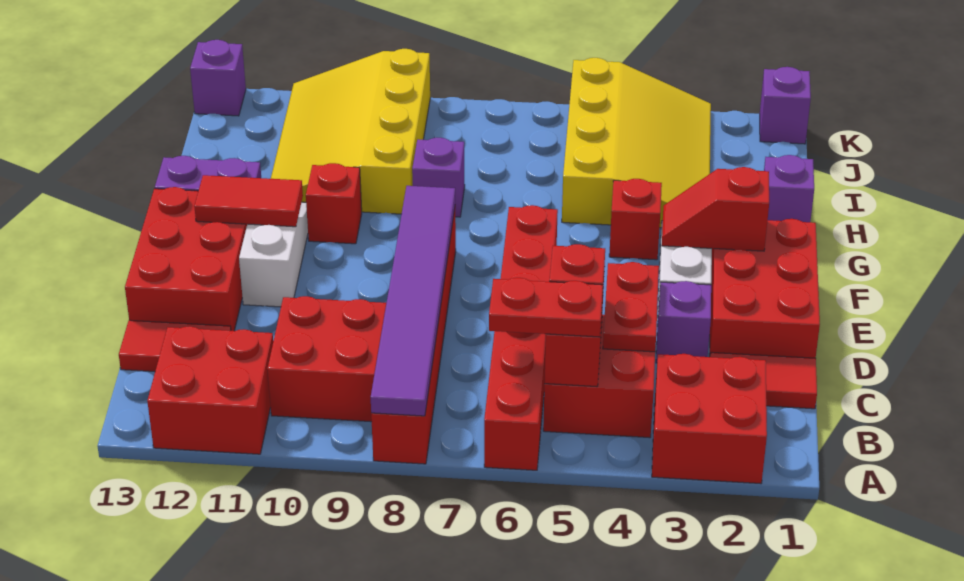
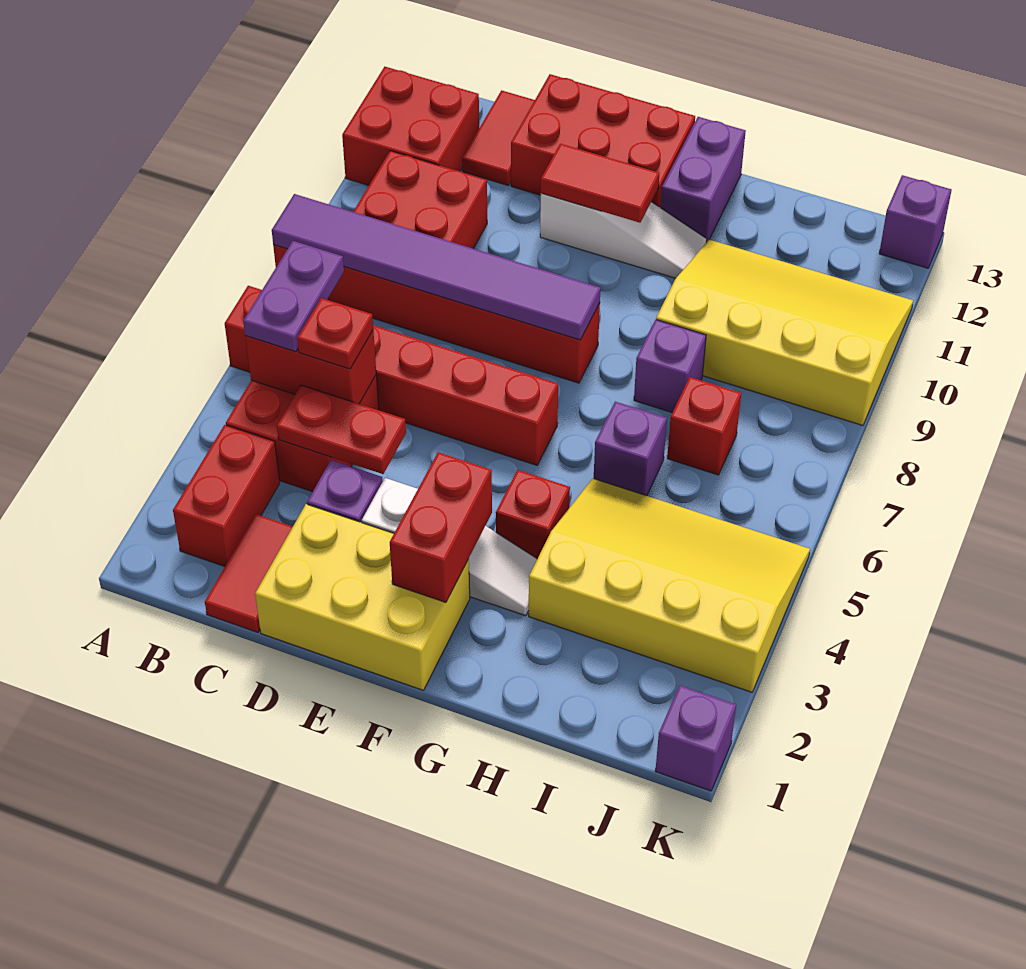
red brick A2:B3 level 1 -> red brick B2:B3 level 1
red plate B5:B6 level 3 -> purple plate B5:B6 level 3
red brick D1:F2 level 1 -> yellow brick D1:F2 level 1
red slope F2:F3 level 2 top 2 -> red brick F2:F3 level 2
red tile F11:F12 level 2 -> red tile E11:F11 level 2
red brick G10 level 1 -> red brick I7 level 1
purple brick H1 level 1 -> purple brick H6 level 1
yellow slope H3:K5 level 1 top 5 -> yellow slope H3:K5 level 1 top 3

